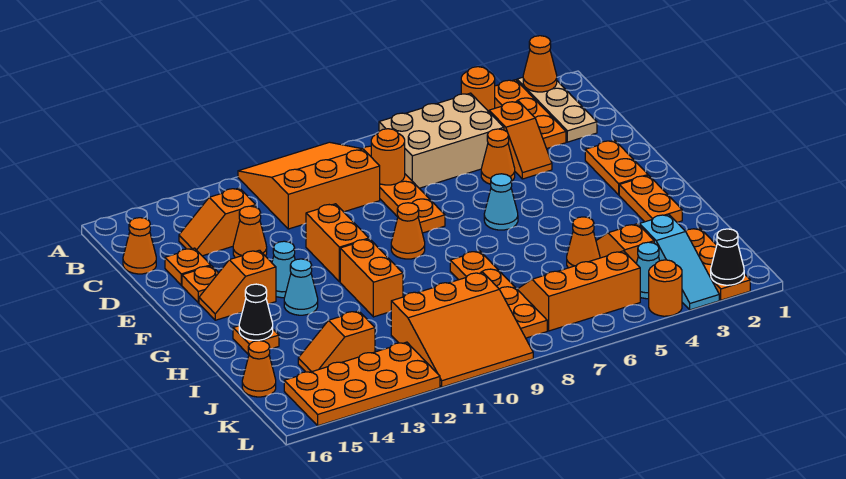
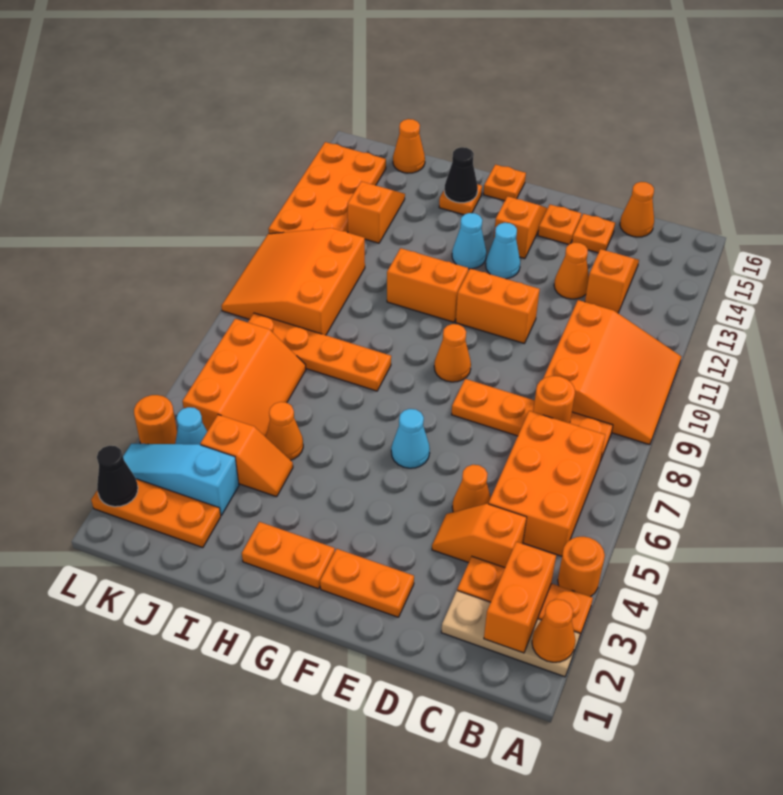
none -> orange brick B2:B3 level 2
tan brick B5:C7 level 1 -> orange brick B5:C7 level 1
none -> orange plate G16 level 1

